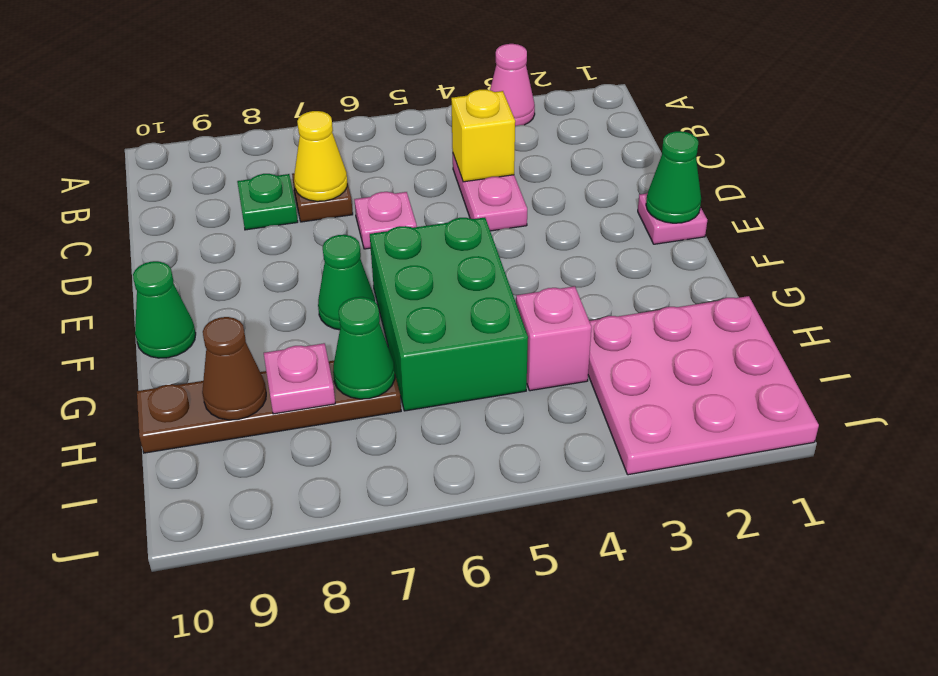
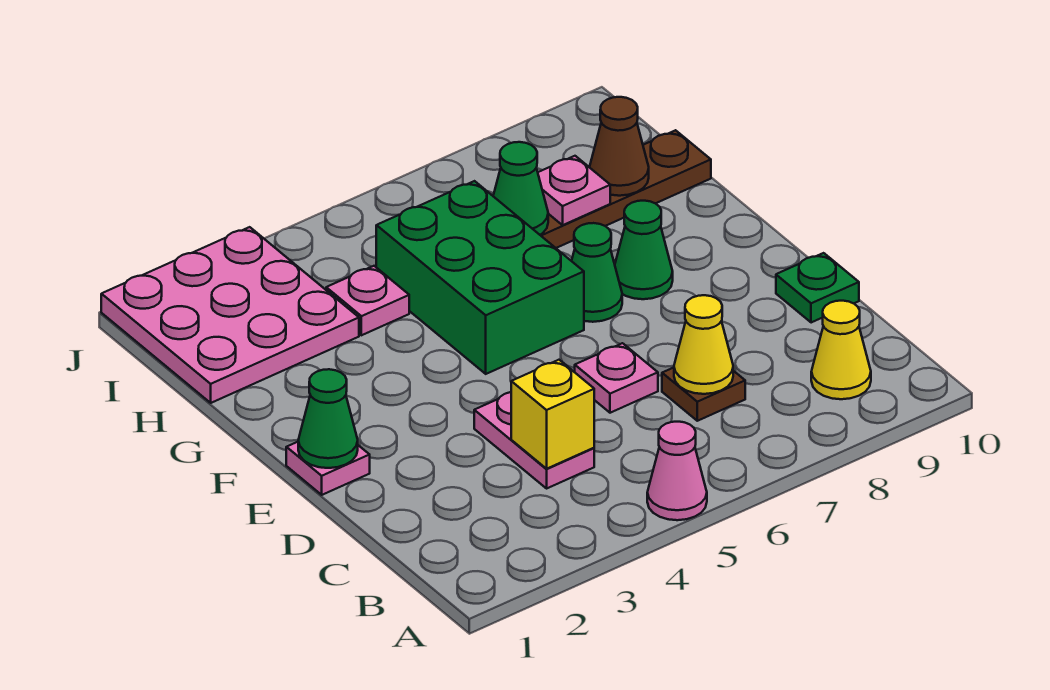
pink cone A3 level 1 -> pink cone A5 level 1
none -> yellow cone B9 level 1
green plate C8 level 1 -> green plate D10 level 1
green cone F10 level 1 -> green cone F8 level 1
pink brick H4 level 1 -> pink plate H4 level 1

